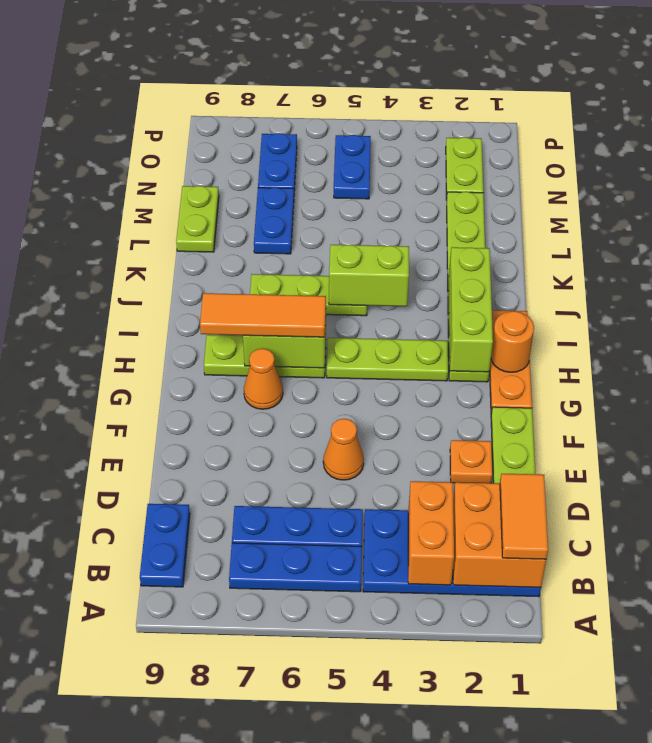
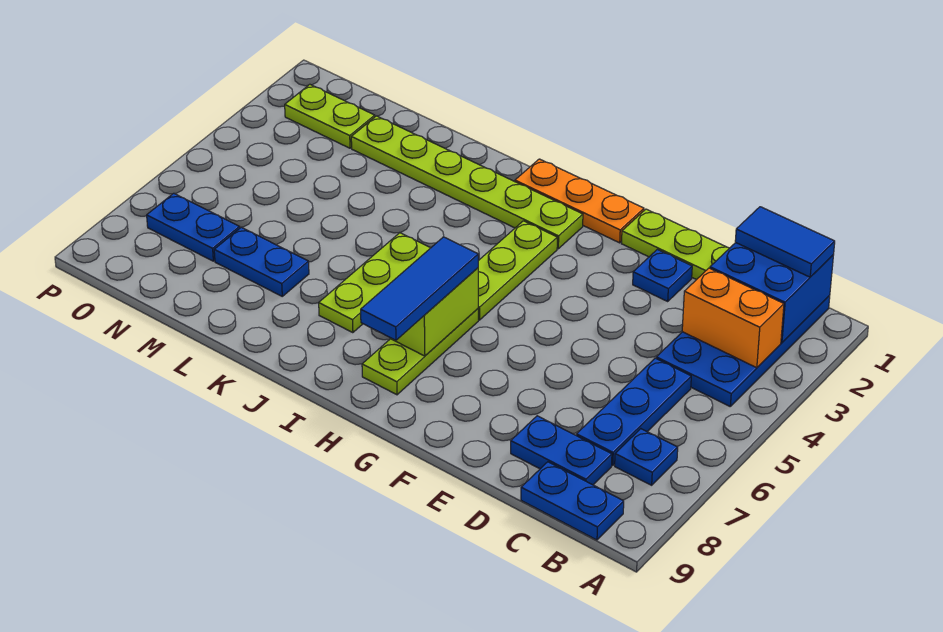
orange brick B1:C2 level 2 -> blue brick B1:C2 level 2
orange tile B1:C1 level 3 -> blue tile B1:C1 level 3
blue plate B5:B7 level 1 -> blue plate B7 level 1
orange plate E2 level 1 -> blue plate E2 level 1
orange cone E5 level 1 -> none
orange cone G7 level 1 -> none
orange round brick H1 level 2 -> none
lime brick H2:J2 level 2 -> none
orange tile H6:H8 level 3 -> blue tile H6:H8 level 3
lime brick J4:J5 level 2 -> none
lime plate L9:M9 level 1 -> none
blue plate N5:O5 level 1 -> blue plate C8:D8 level 1

